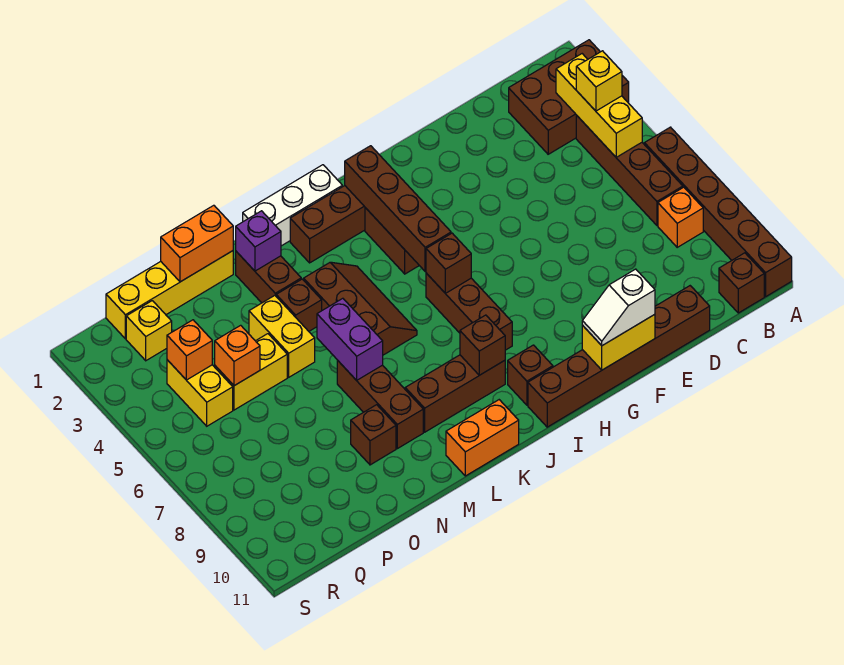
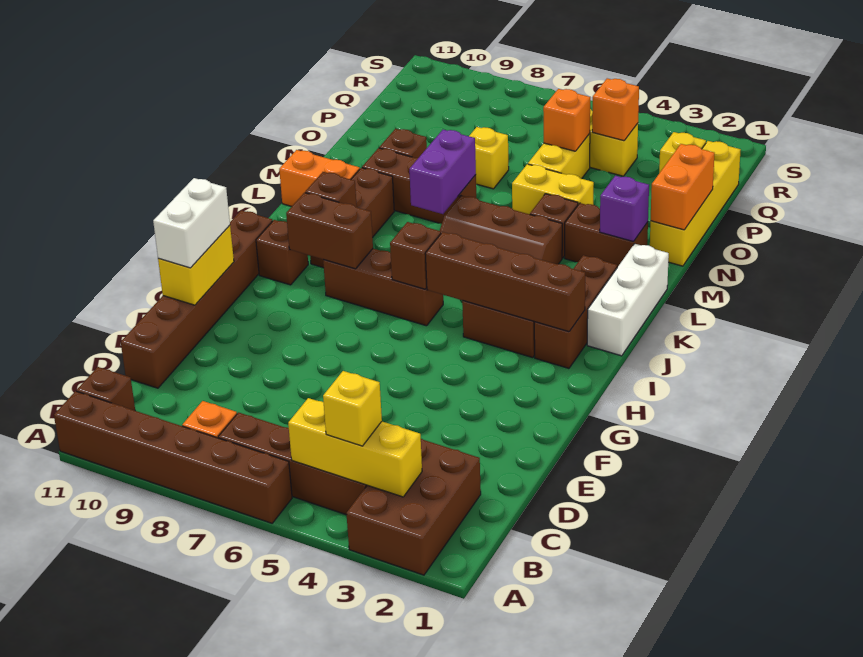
white slope F11:G11 level 3 top F -> white brick F11:G11 level 3
none -> brown brick I8:I9 level 2
orange brick K11:L11 level 1 -> orange brick L10:L11 level 1
purple brick M6:M7 level 2 -> purple brick L7:M7 level 2
none -> yellow brick O7 level 1

